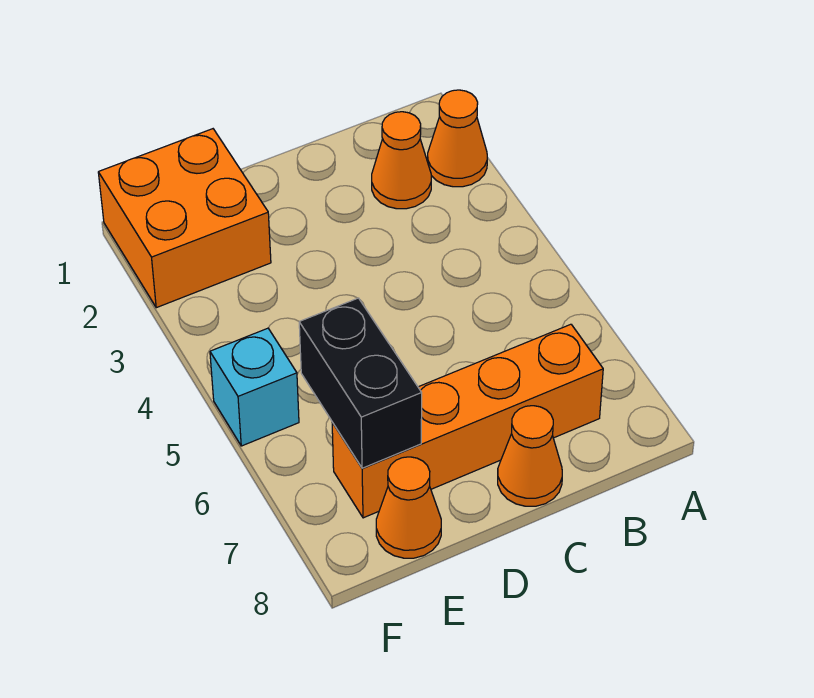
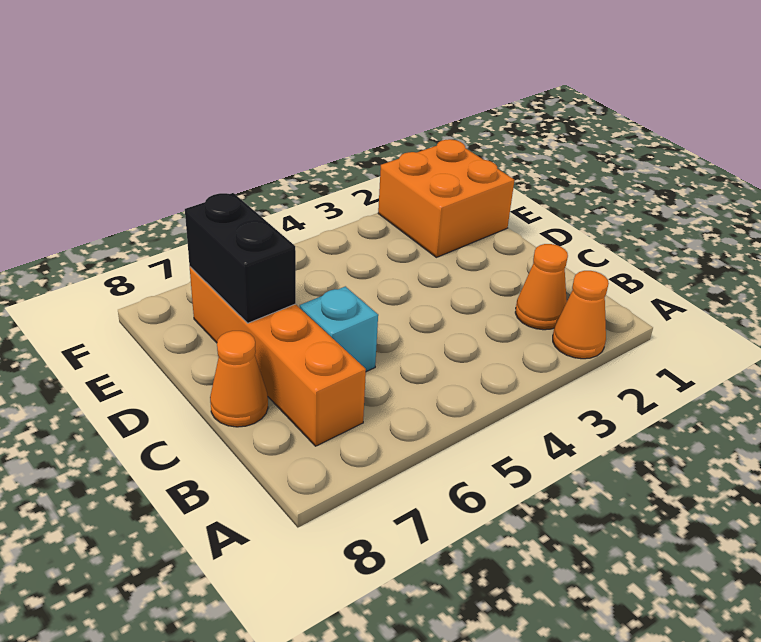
black brick E6:E7 level 2 -> black brick D7:E7 level 2
orange cone E8 level 1 -> none
cyan brick F5 level 1 -> cyan brick C6 level 1

